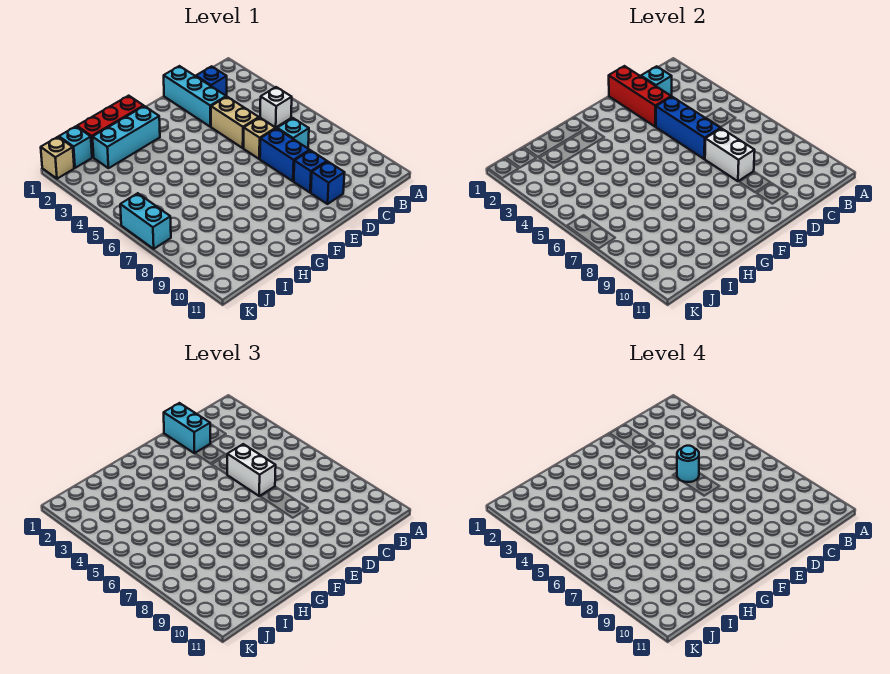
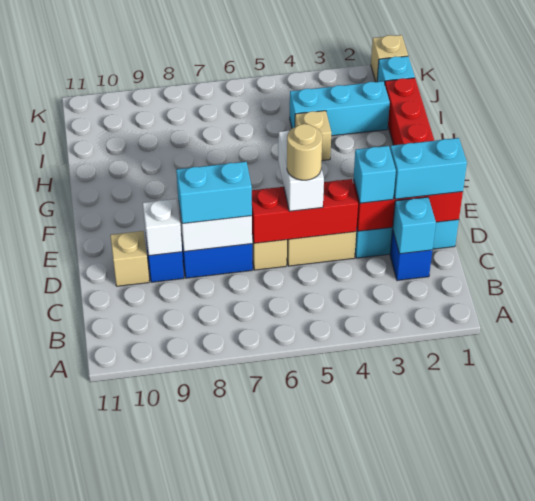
white brick B5 level 1 -> white brick D9 level 2
cyan brick C7 level 1 -> cyan brick D3 level 3
blue brick D4:D6 level 2 -> red brick D4:D6 level 2
white brick D5:D6 level 3 -> white brick D5:E5 level 3
cyan round brick D5 level 4 -> tan round brick D5 level 4
blue brick D10 level 1 -> tan brick D10 level 1
cyan brick G2:I2 level 1 -> cyan brick I2:I4 level 1
none -> tan brick H4 level 1
cyan brick K6:K7 level 1 -> cyan brick D7:D8 level 3

